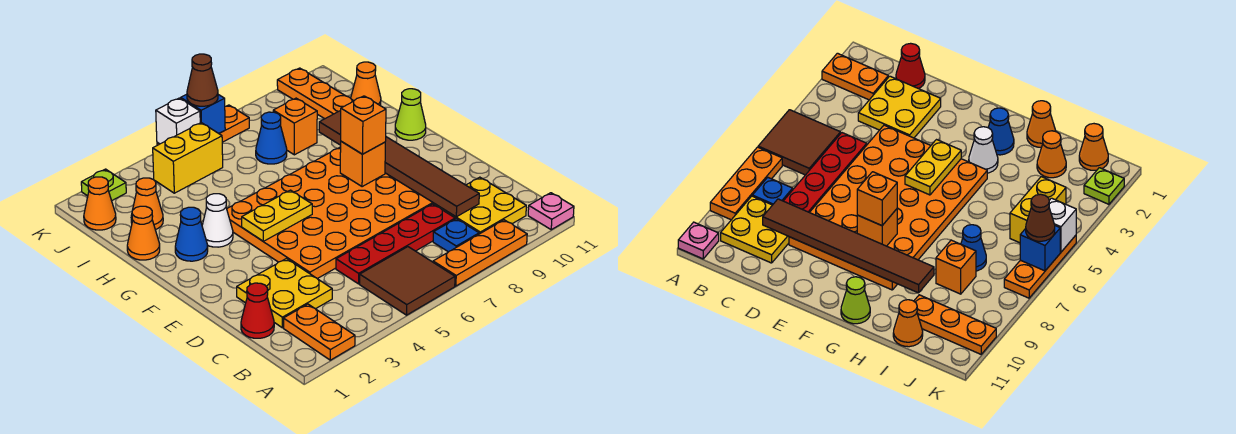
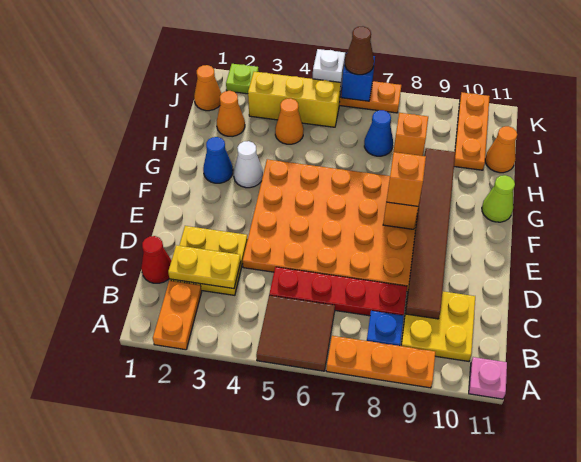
yellow plate F4:F5 level 2 -> yellow plate C2:C3 level 2
orange cone H1 level 1 -> orange cone I4 level 1
yellow brick J4:J5 level 1 -> yellow brick J3:J5 level 1

